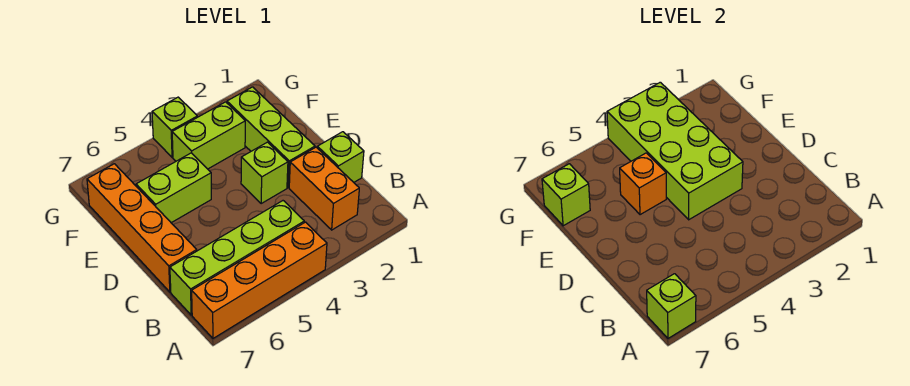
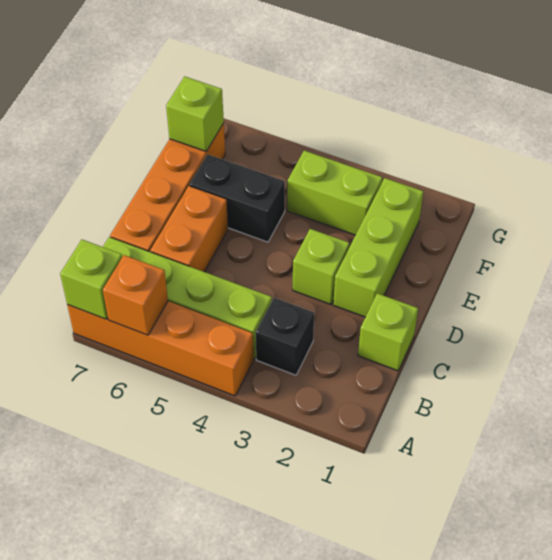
orange brick B2:C2 level 1 -> orange brick C6:D6 level 1
none -> black brick B3 level 1
lime brick D3:G4 level 2 -> none
lime brick E5:E6 level 1 -> black brick E5:E6 level 1
orange brick E5 level 2 -> orange brick A6 level 2
lime brick G4 level 1 -> none

